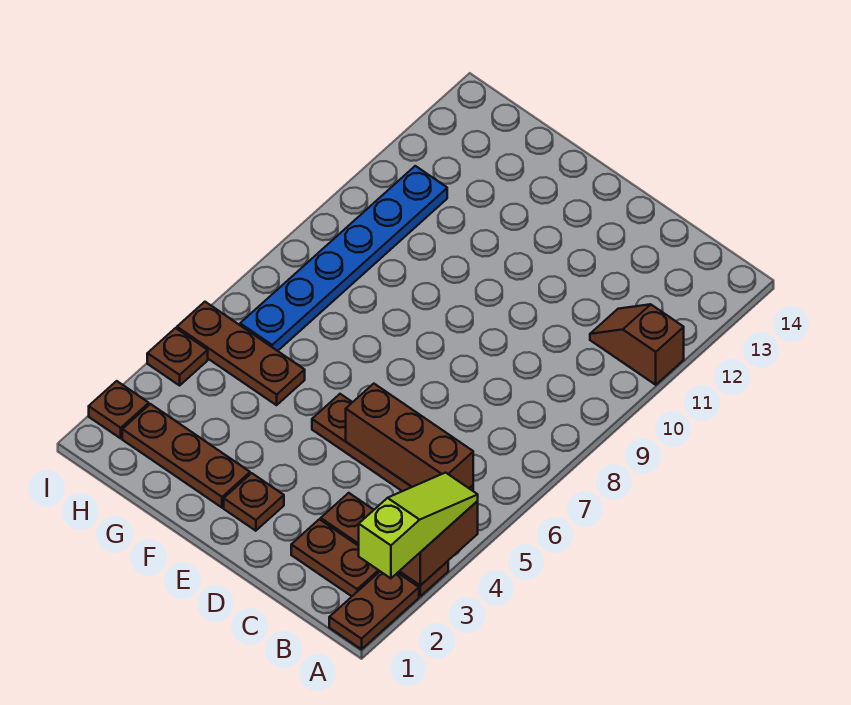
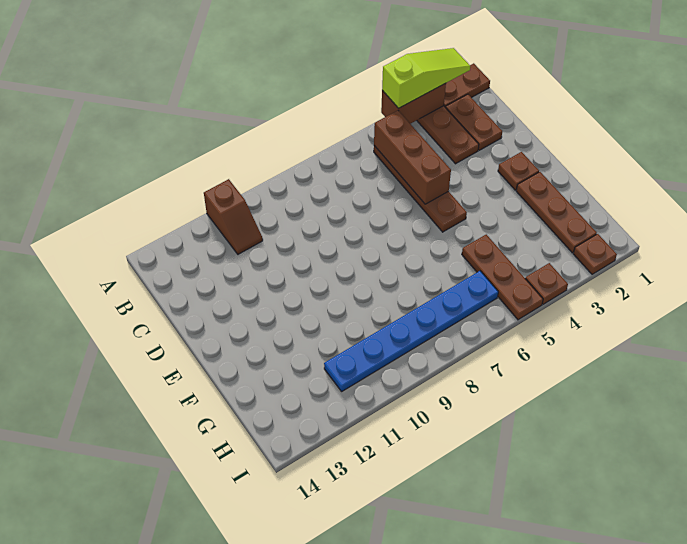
lime slope A2:A4 level 3 top 2 -> lime slope A2:A4 level 3 top 4

